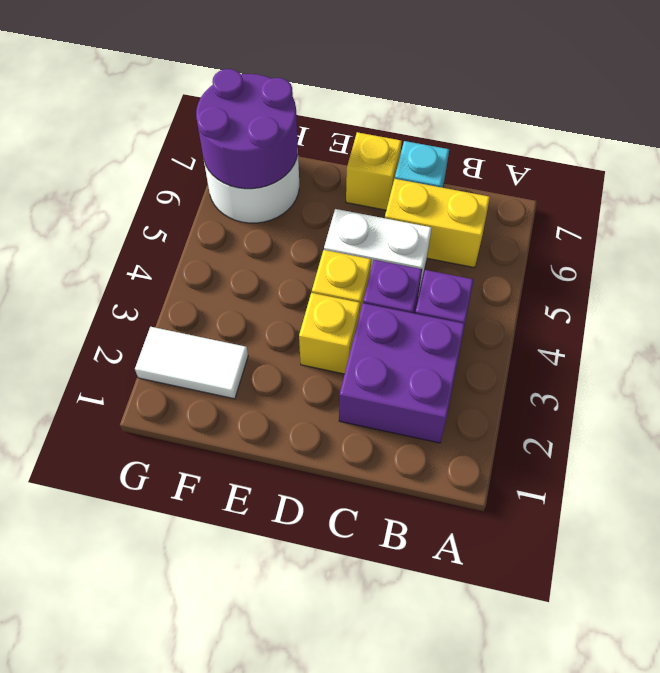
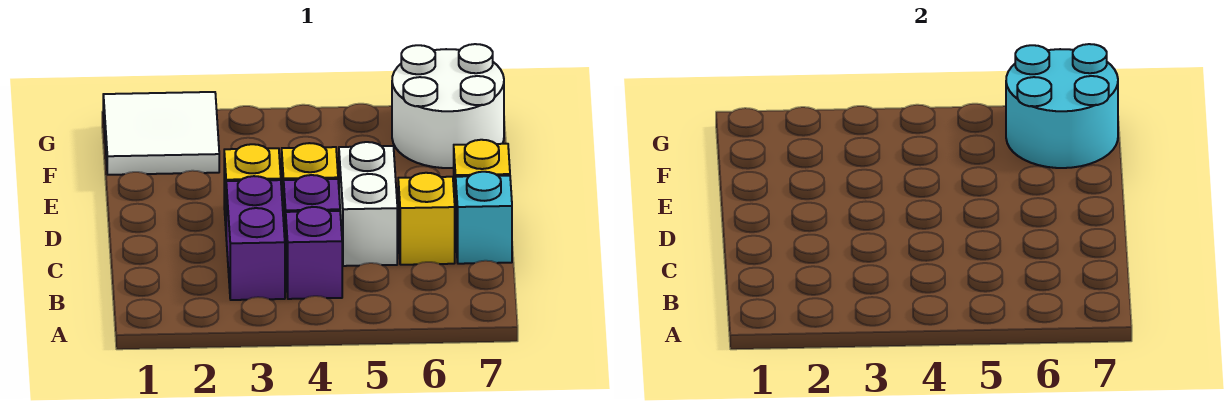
purple brick B2:C3 level 1 -> purple brick B3:C3 level 1
yellow brick B6:C6 level 1 -> yellow brick C6 level 1
white tile F2:G2 level 1 -> white tile F1:G2 level 1
purple round brick F6:G7 level 2 -> cyan round brick F6:G7 level 2

